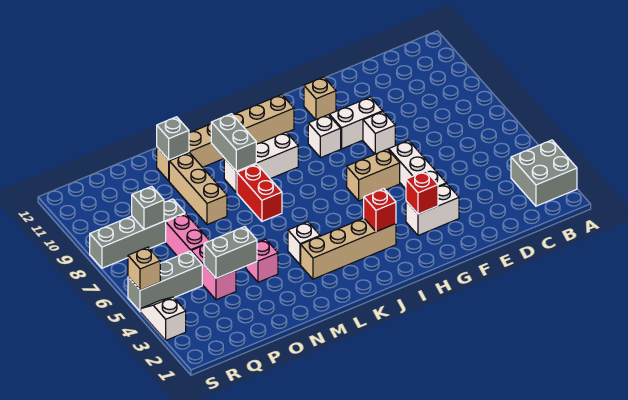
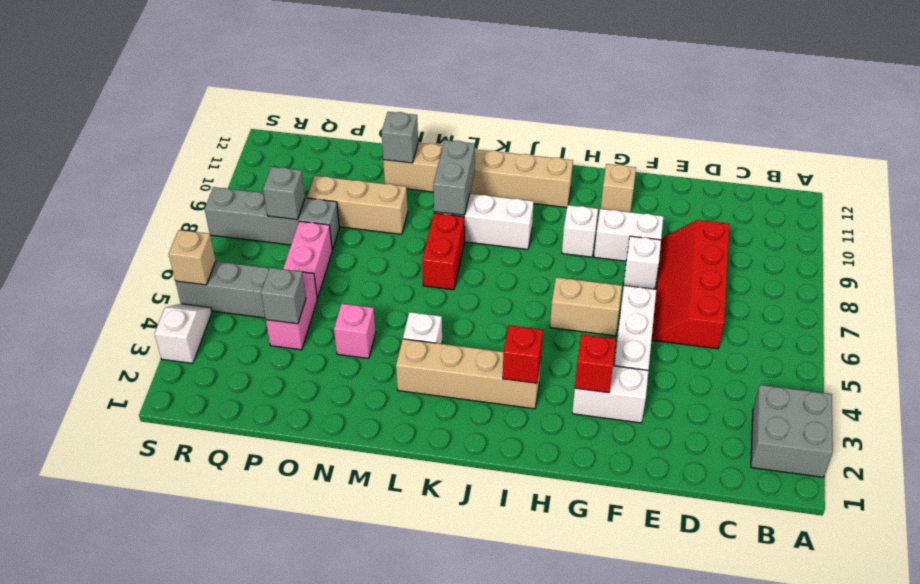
none -> red slope D6:E9 level 1 top D
tan brick N8:N10 level 1 -> tan brick N9:P9 level 1
grey brick O4:P4 level 2 -> grey brick P4 level 2

